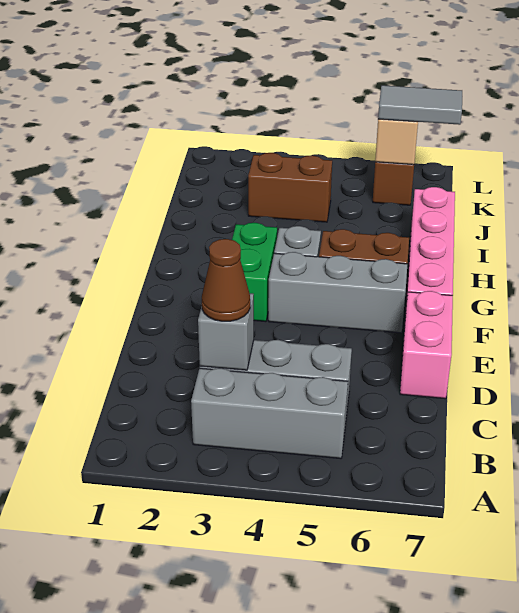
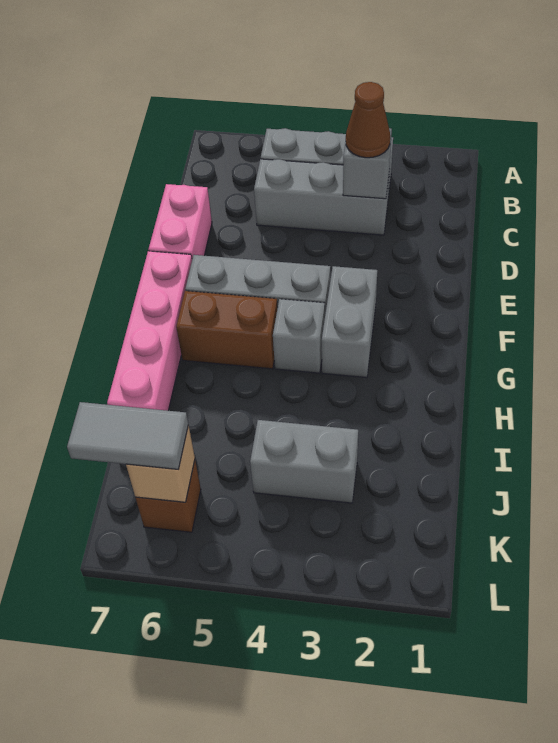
green brick F3:G3 level 1 -> grey brick F3:G3 level 1
brown brick J3:J4 level 1 -> grey brick J3:J4 level 1

